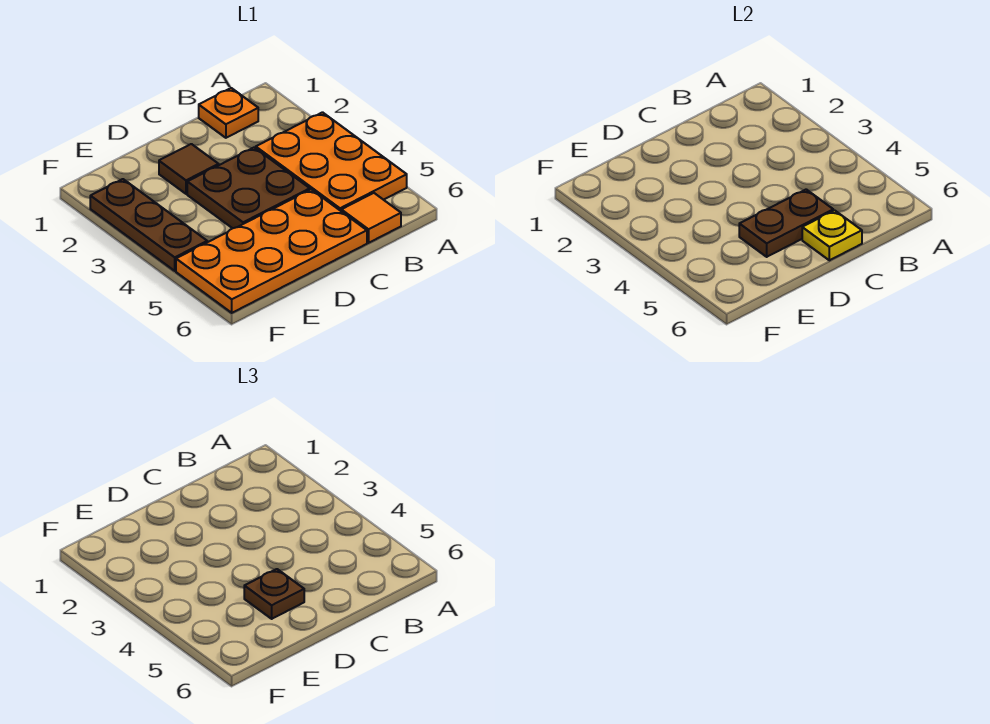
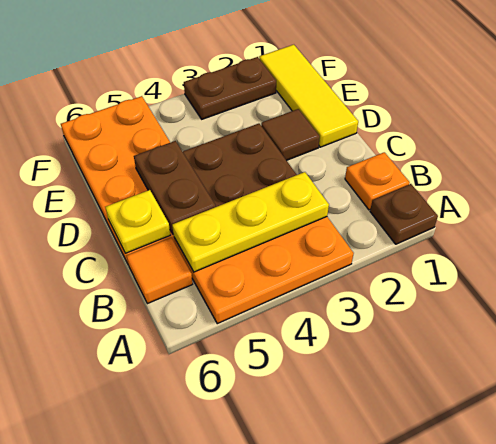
none -> yellow plate B3:B5 level 2
none -> yellow tile D1:F1 level 1
brown plate D5 level 3 -> brown plate A1 level 1
brown plate F2:F4 level 1 -> brown plate F2:F3 level 1

